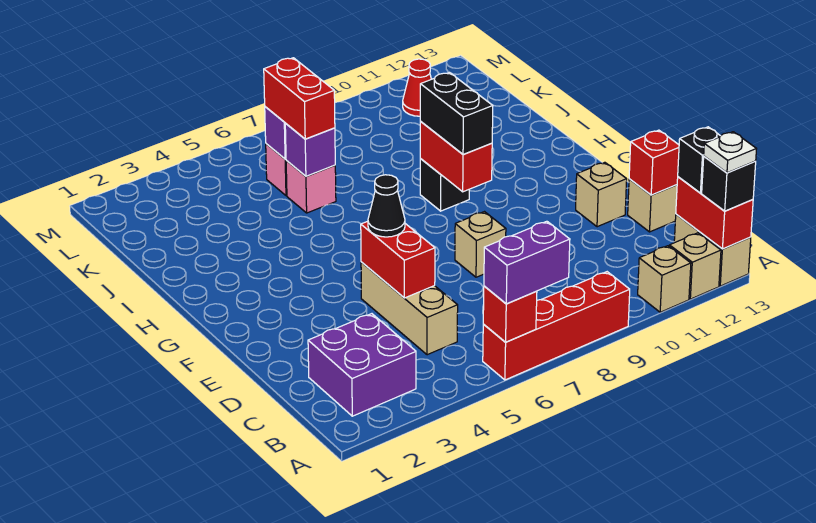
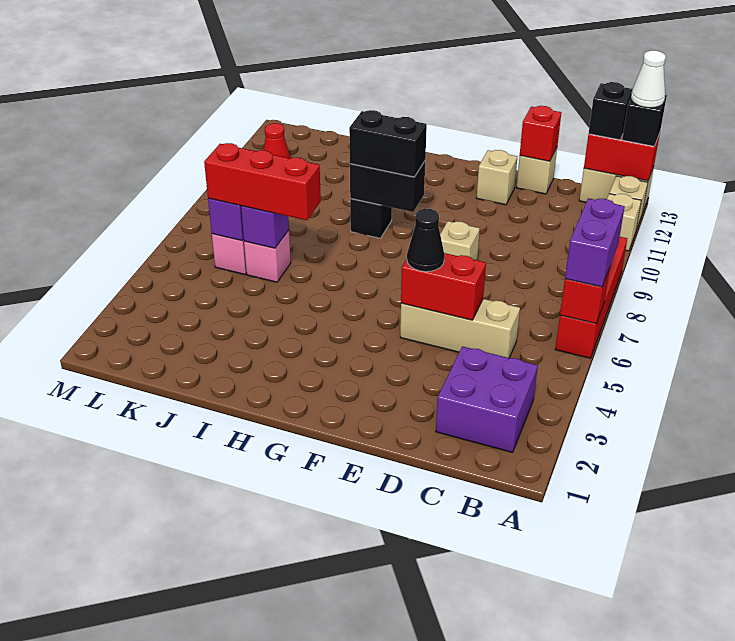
white plate A13 level 4 -> white cone A13 level 4
red brick G9:H9 level 2 -> black brick G9:H9 level 2
red brick J6:K6 level 3 -> red brick I6:K6 level 3

